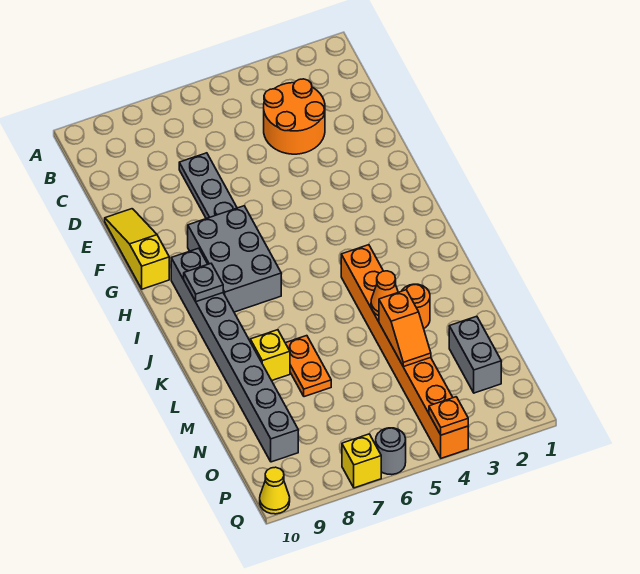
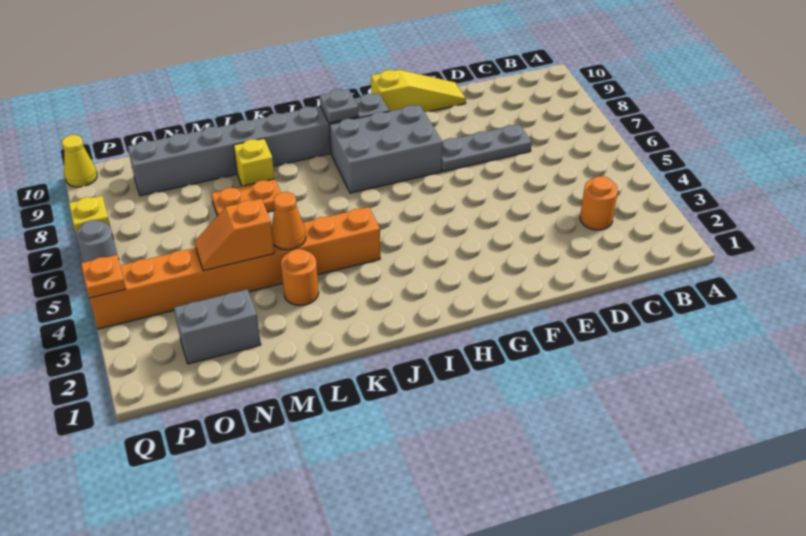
orange round brick C3:D4 level 1 -> orange round brick C3 level 1

